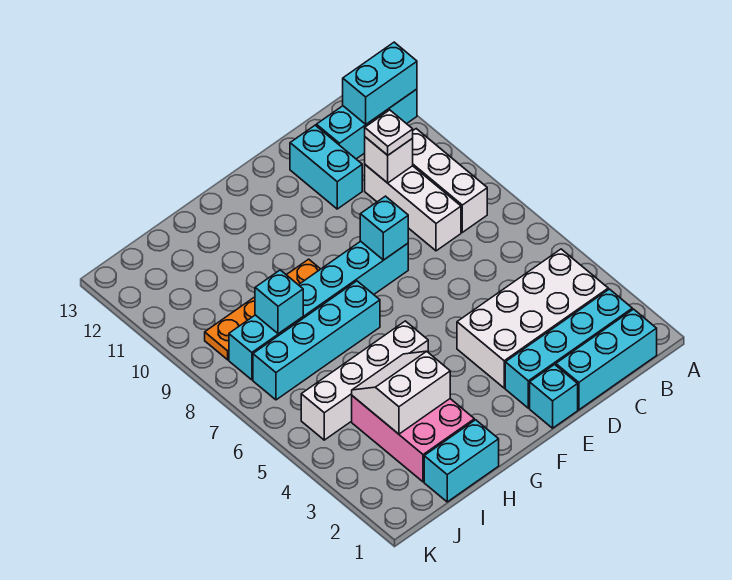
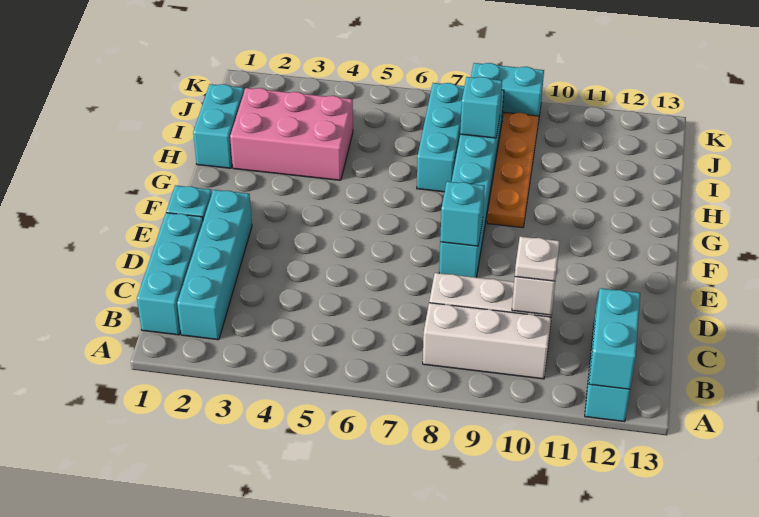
white brick B3:E4 level 1 -> none
cyan brick D11:D12 level 1 -> cyan brick K8:K9 level 1
white brick G5:J5 level 1 -> none
cyan brick G7:J7 level 1 -> cyan brick H7:J7 level 1
white slope H3:I4 level 2 top 3 -> none

